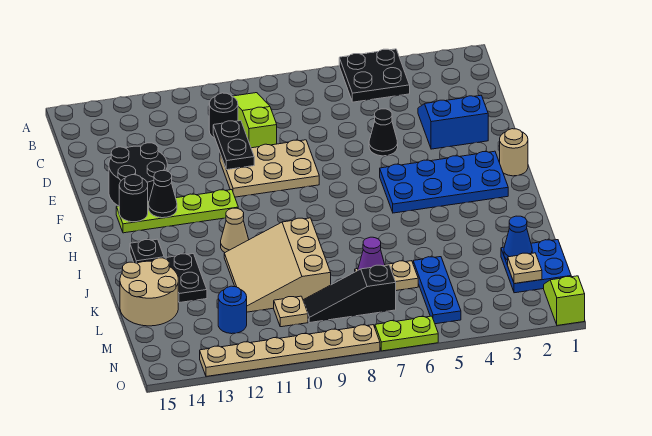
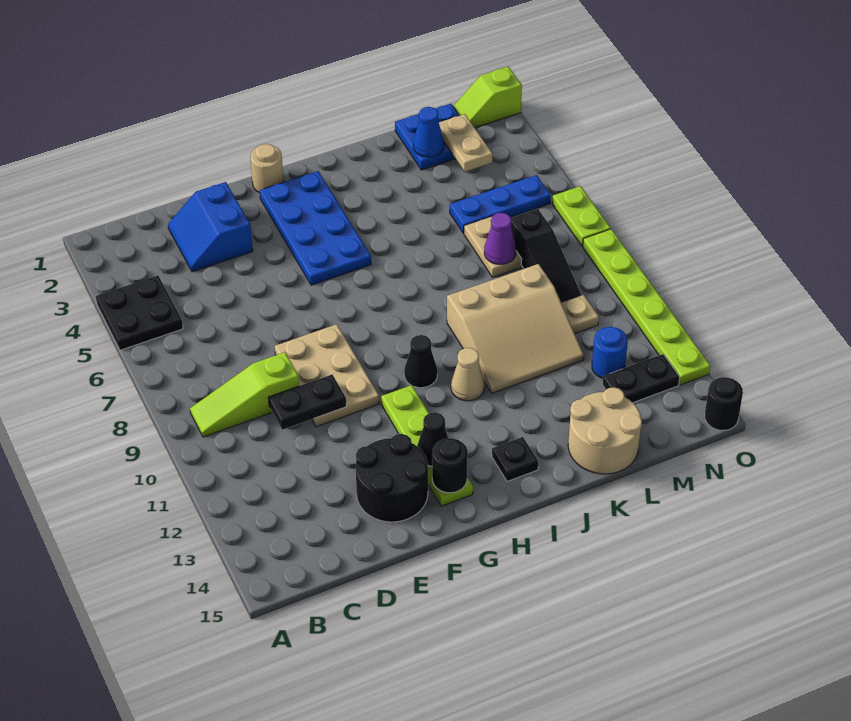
black round brick C10 level 1 -> black round brick O15 level 1
black cone E5 level 1 -> black cone H10 level 1
black plate J13:K13 level 1 -> black plate M13:N13 level 1
tan plate M2 level 2 -> tan plate M2:M3 level 2
tan plate O8:O13 level 1 -> lime plate O8:O13 level 1

